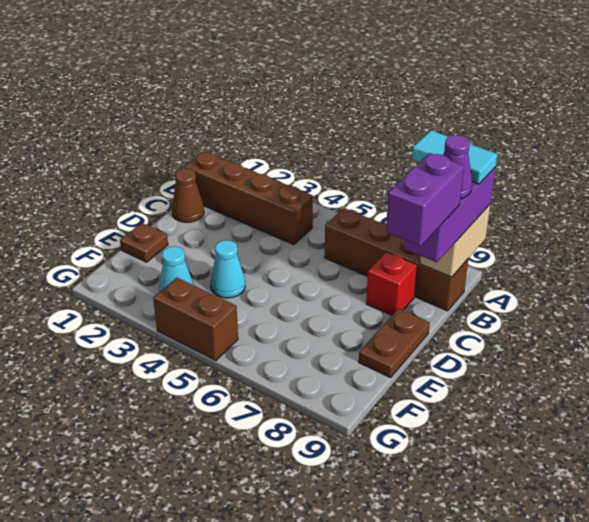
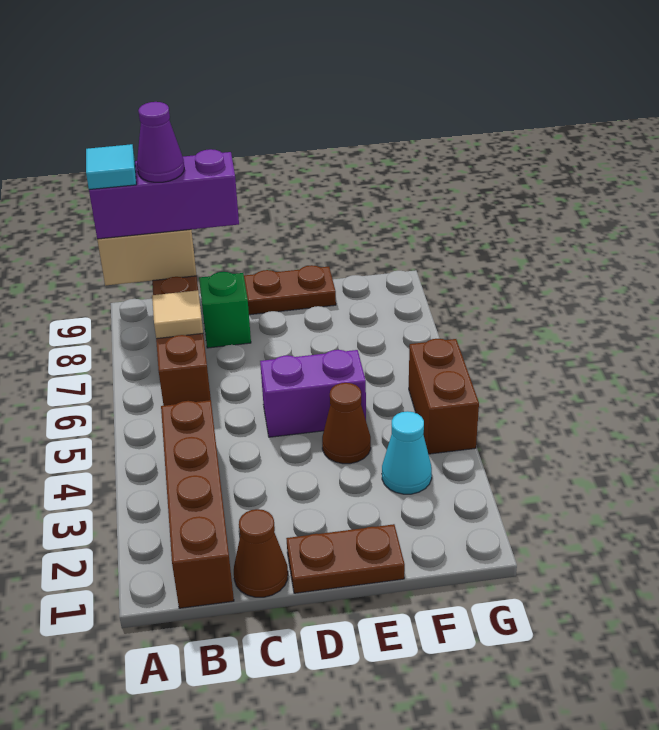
cyan tile A8:A9 level 4 -> cyan tile A9 level 4
none -> tan tile B7 level 2
red brick C8 level 1 -> green brick C8 level 1
purple brick C9:D9 level 4 -> purple brick D5:E5 level 1
brown plate E1 level 1 -> brown plate D1:E1 level 1
cyan cone E4 level 1 -> brown cone E4 level 1

